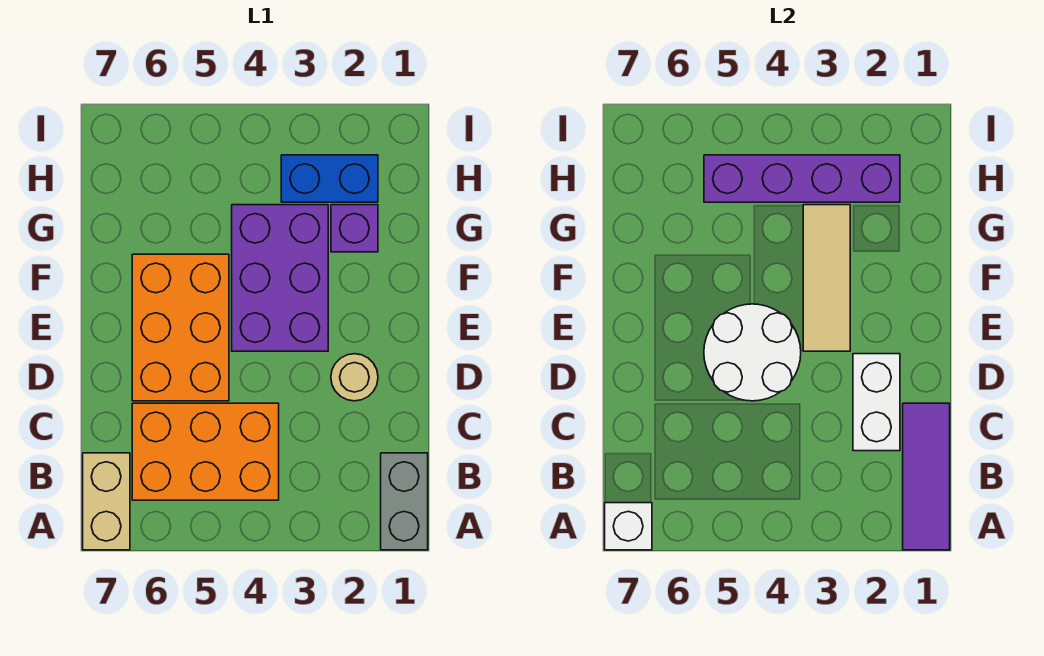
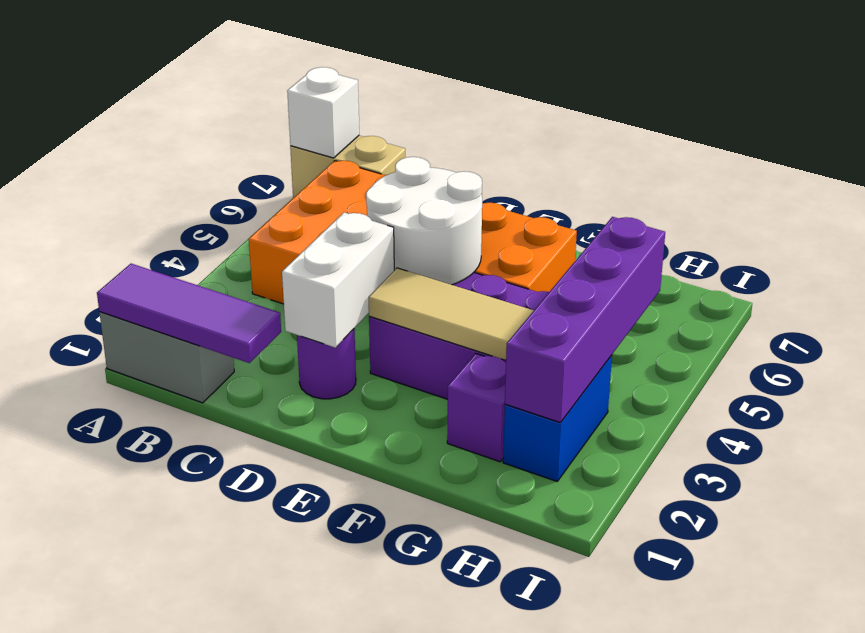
white brick C2:D2 level 2 -> white brick D2:D3 level 2
tan round brick D2 level 1 -> purple round brick D2 level 1

